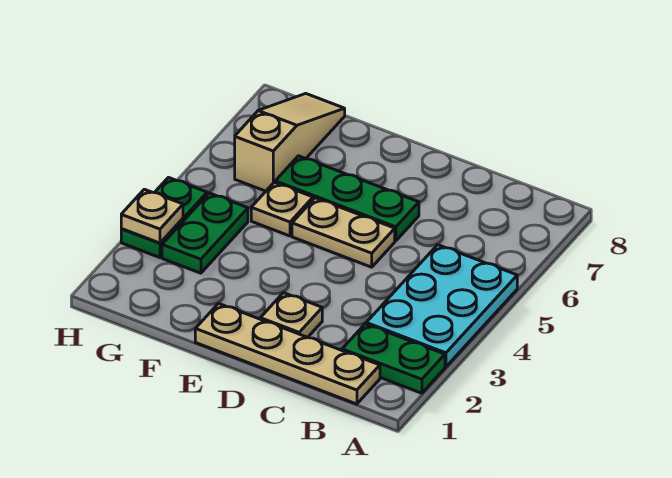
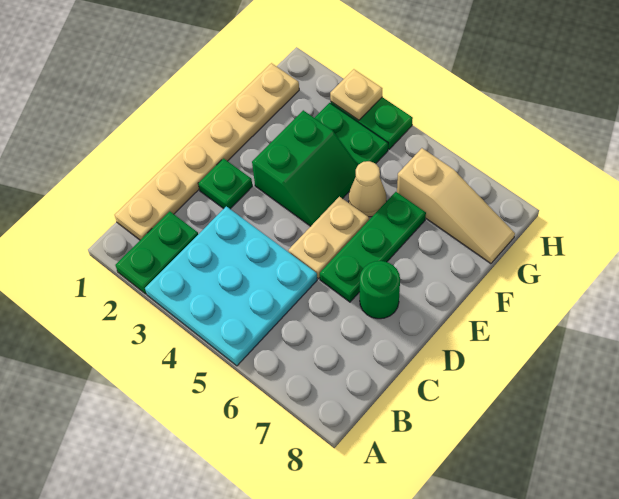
cyan plate A3:B5 level 1 -> cyan plate A3:C5 level 1
tan plate B1:E1 level 1 -> tan plate B1:G1 level 1
tan plate D2 level 1 -> green plate D2 level 1
none -> green round brick D7 level 1
none -> green slope E3:F4 level 1 top 3
tan plate F5 level 1 -> tan cone F5 level 1

